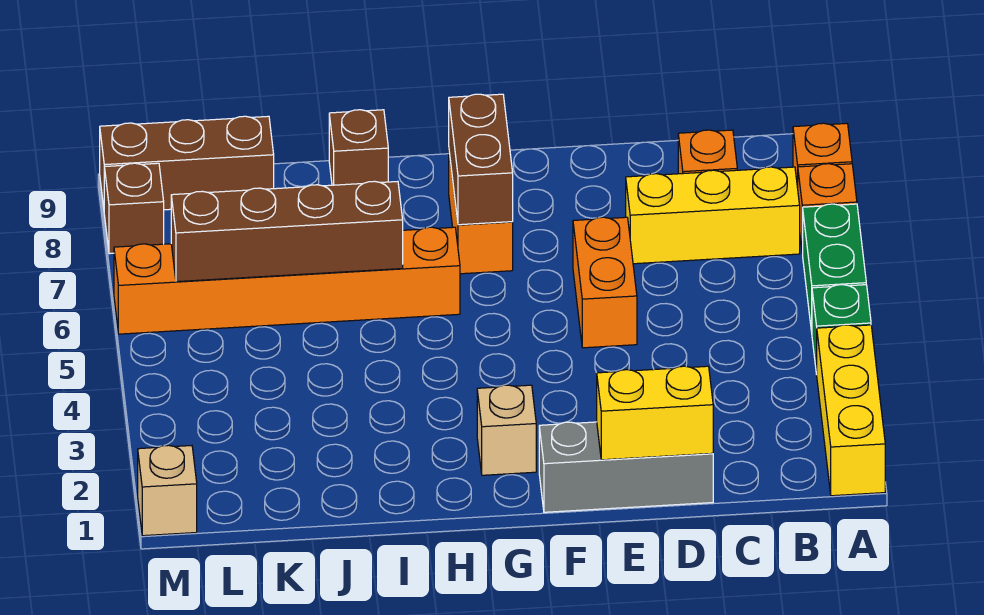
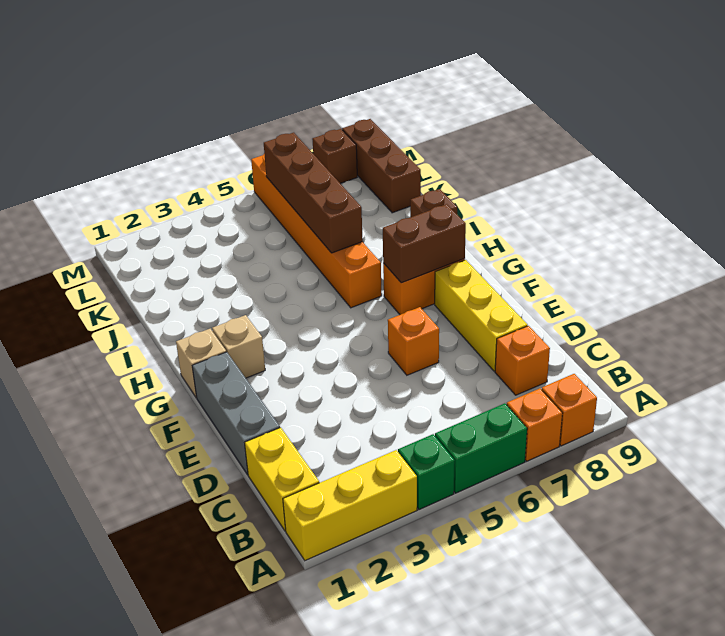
yellow brick B7:D7 level 1 -> yellow brick D8:F8 level 1
yellow brick D1:E1 level 2 -> yellow brick B1:C1 level 1
orange brick E5:E6 level 1 -> orange brick E6 level 1
tan brick M1 level 1 -> tan brick G1 level 1

